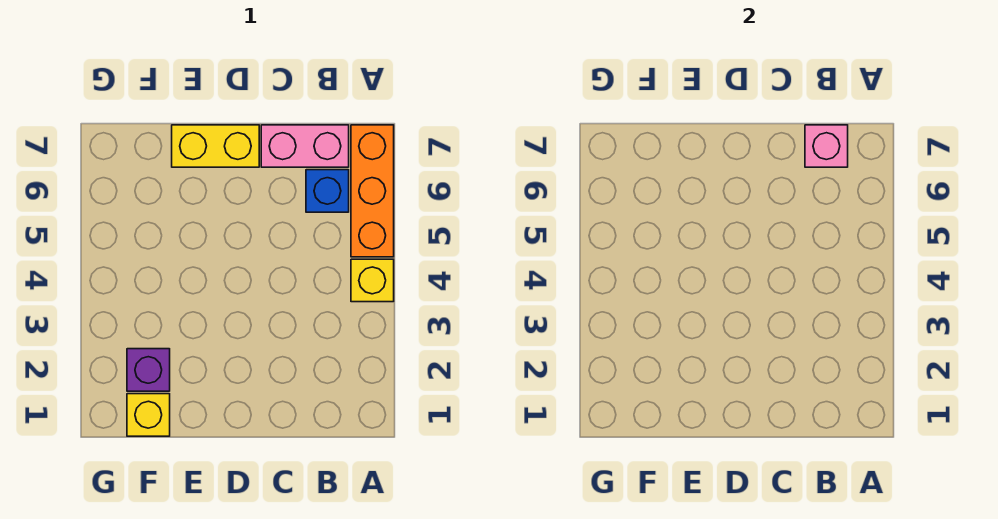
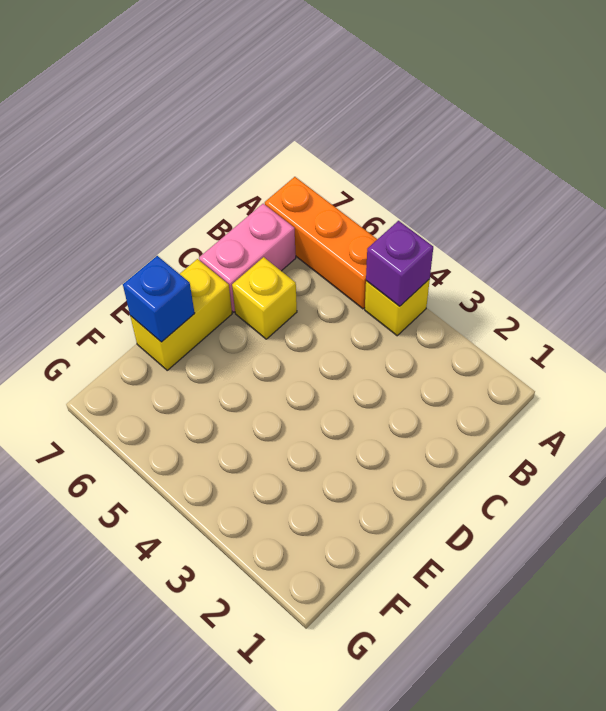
blue brick B6 level 1 -> blue brick E7 level 2
pink brick B7 level 2 -> none
yellow brick F1 level 1 -> yellow brick C6 level 1
purple brick F2 level 1 -> purple brick A4 level 2

